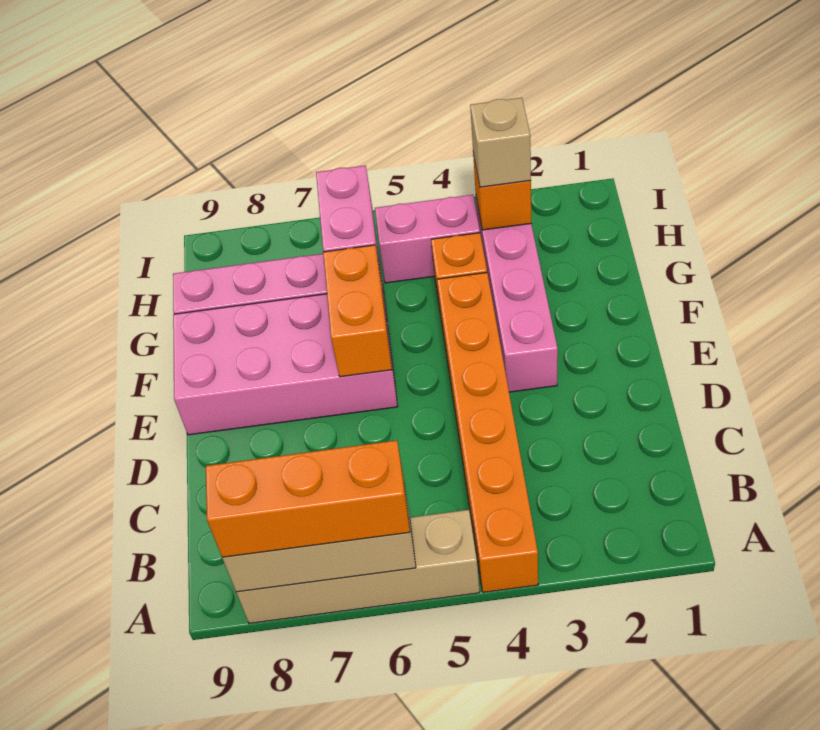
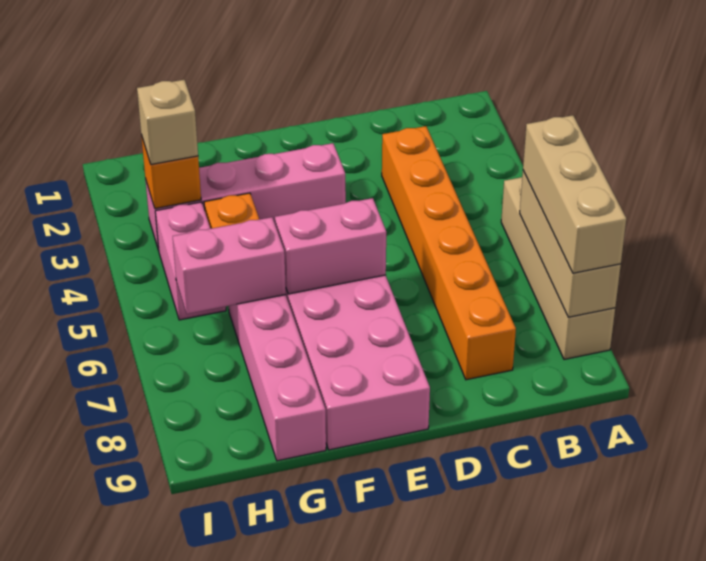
orange brick A4:F4 level 1 -> orange brick C3:C8 level 1
orange brick A6:A8 level 3 -> tan brick A6:A8 level 3
orange brick E6:F6 level 2 -> pink brick E6:F6 level 2

